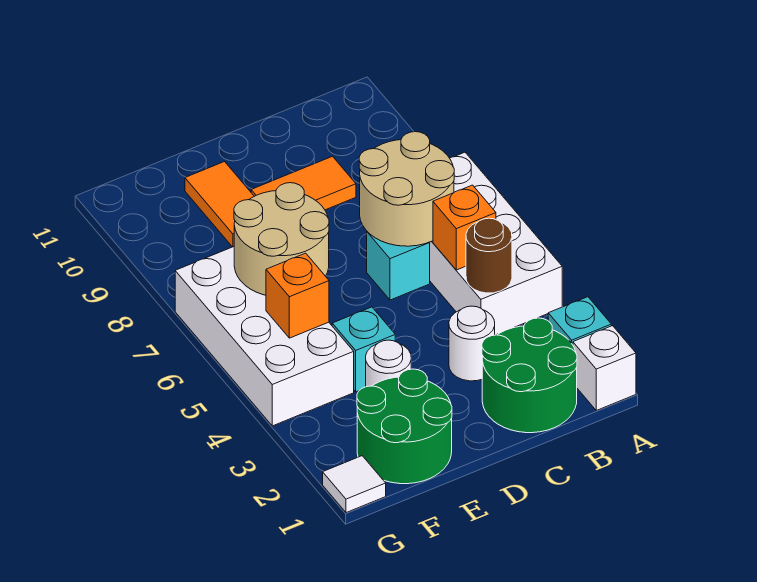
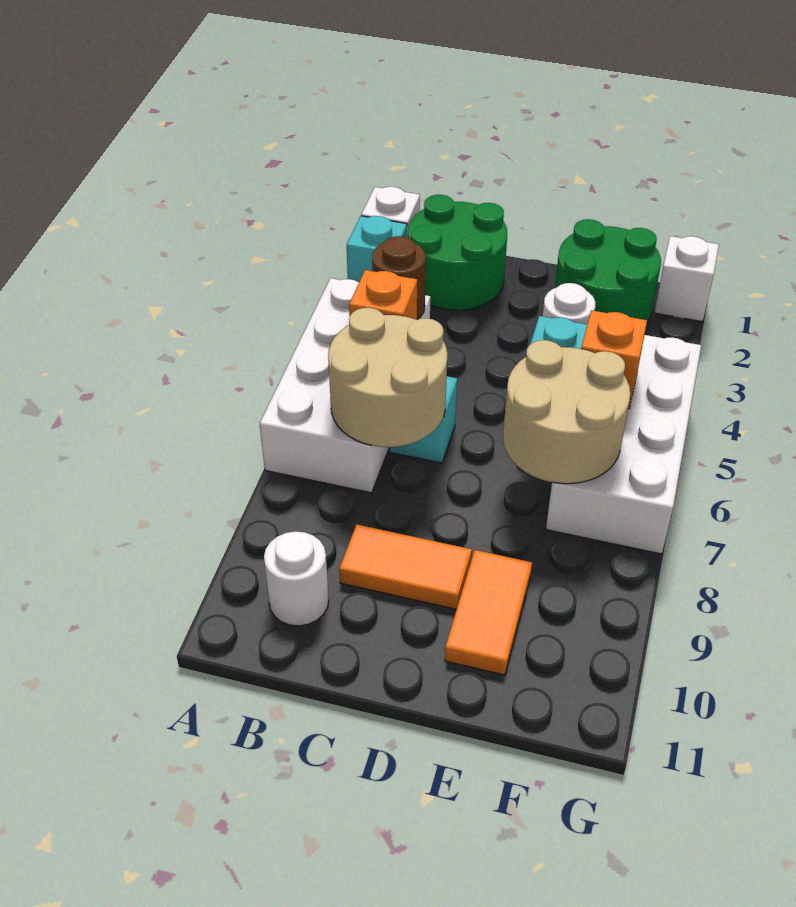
white round brick C3 level 1 -> white round brick B10 level 1
white tile G1 level 1 -> white brick G1 level 1

